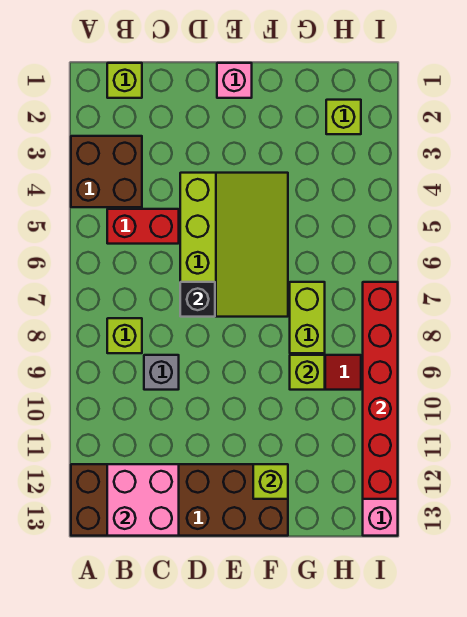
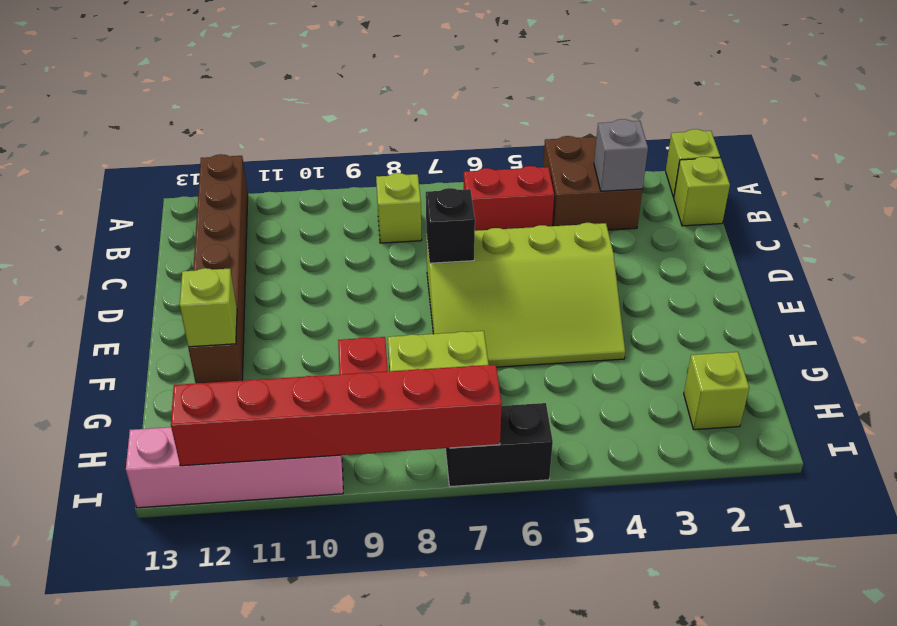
brown brick A12:F13 level 1 -> brown brick A12:F12 level 1
red brick B5:C5 level 1 -> red brick B5:B6 level 1
pink brick B12:C13 level 2 -> none
grey brick C9 level 1 -> grey brick B3 level 2
pink brick E1 level 1 -> none
lime brick G9 level 2 -> lime brick A1 level 1
none -> black brick I6:I7 level 1

